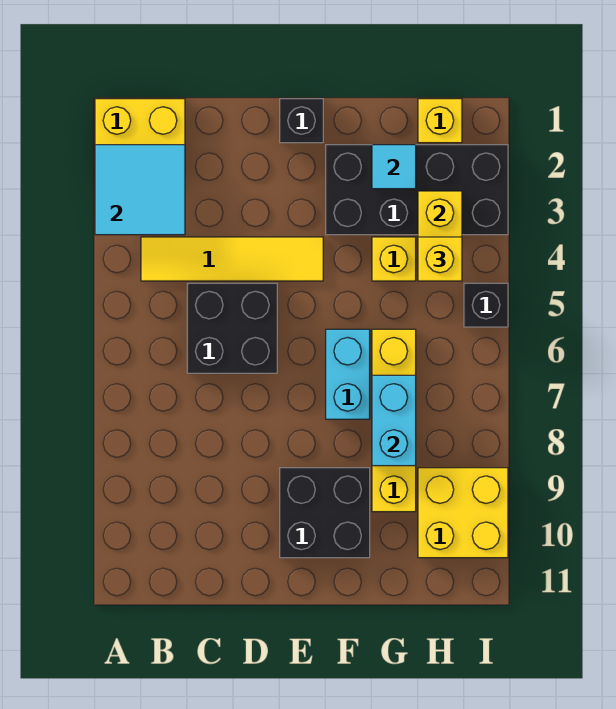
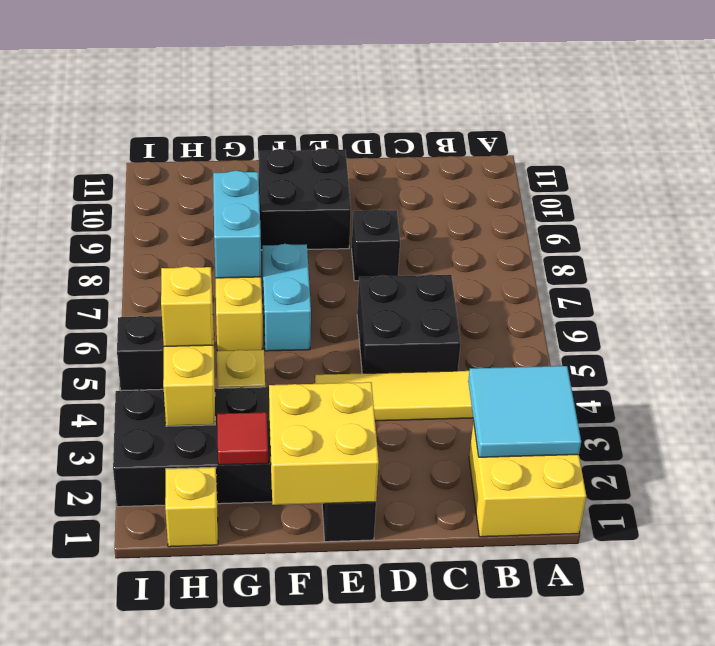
none -> black brick D8 level 1
cyan tile G2 level 2 -> red tile G2 level 2
yellow brick H9:I10 level 1 -> yellow brick E1:F2 level 2

